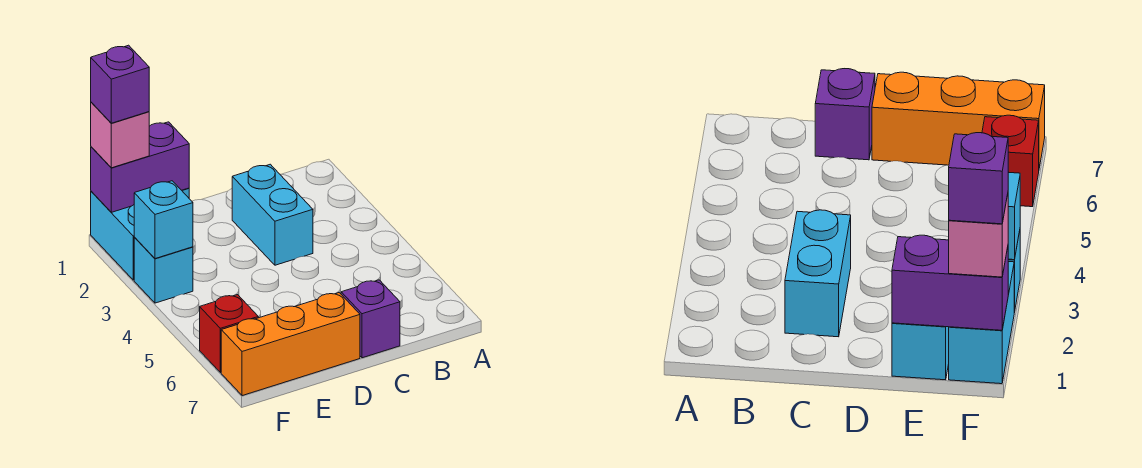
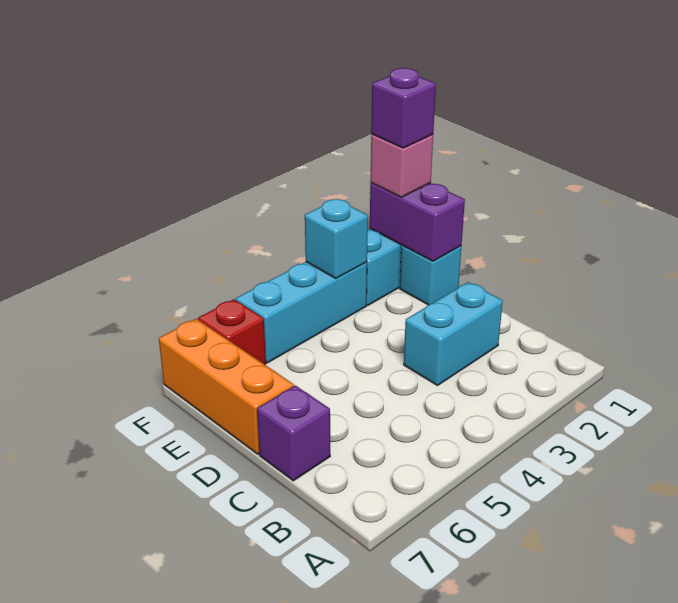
cyan brick F3 level 1 -> cyan brick F3:F5 level 1

